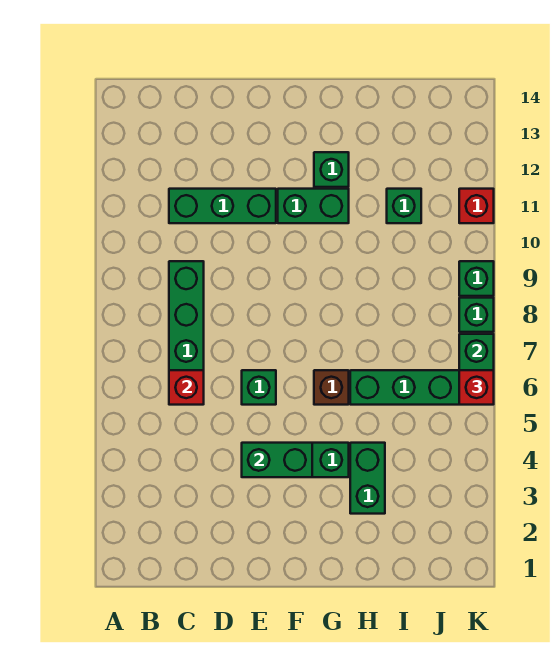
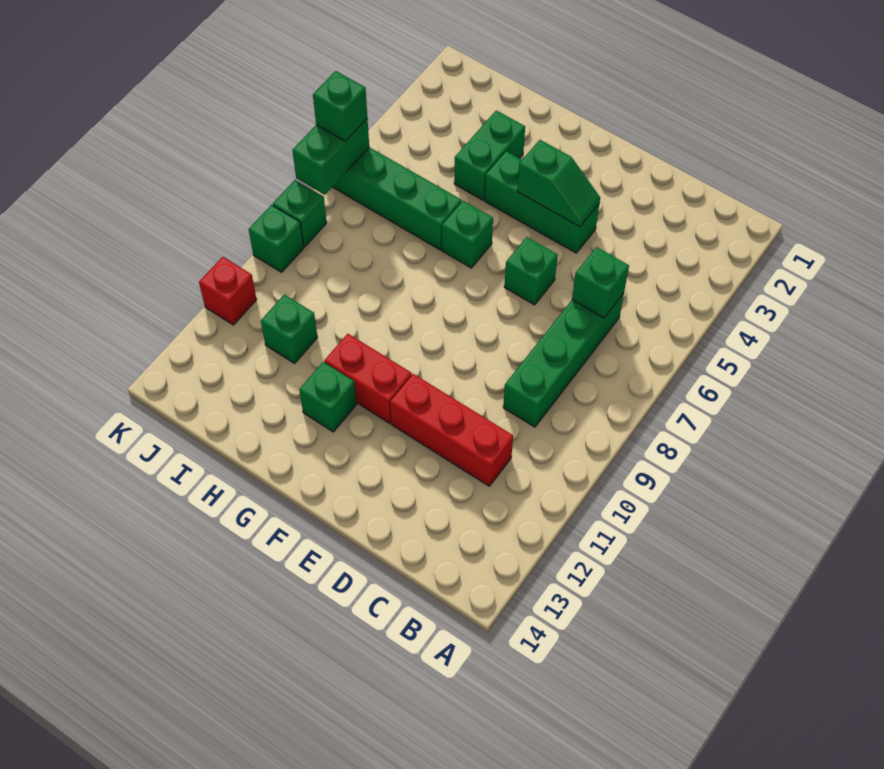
red brick C6 level 2 -> green brick C6 level 2
green brick C11:E11 level 1 -> red brick C11:E11 level 1
green brick E4:F4 level 2 -> green slope E4:F4 level 2 top F
green brick F11:G11 level 1 -> red brick F11:G11 level 1
brown brick G6 level 1 -> green brick G6 level 1
red brick K6 level 3 -> green brick K6 level 3

